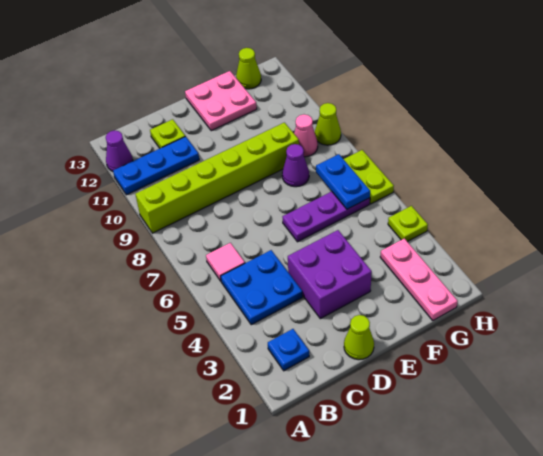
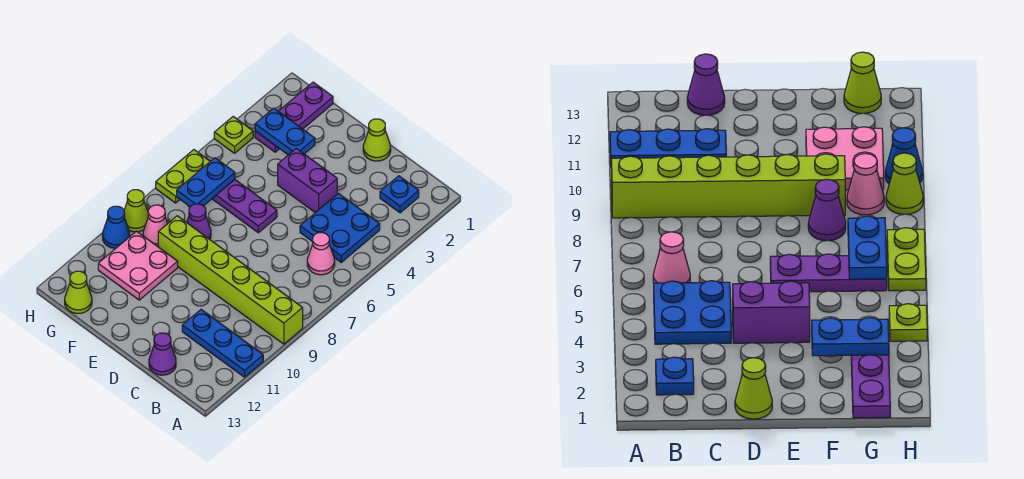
purple cone A12 level 1 -> purple cone C13 level 1
pink tile B6 level 1 -> pink cone B6 level 1
lime plate C12 level 1 -> none
purple brick D3:E4 level 1 -> purple brick D4:E4 level 1
pink plate E12:F13 level 1 -> pink plate F10:G11 level 1
none -> blue plate F3:G3 level 2
pink plate G1:G3 level 1 -> purple plate G1:G3 level 1
none -> blue cone H10 level 1

